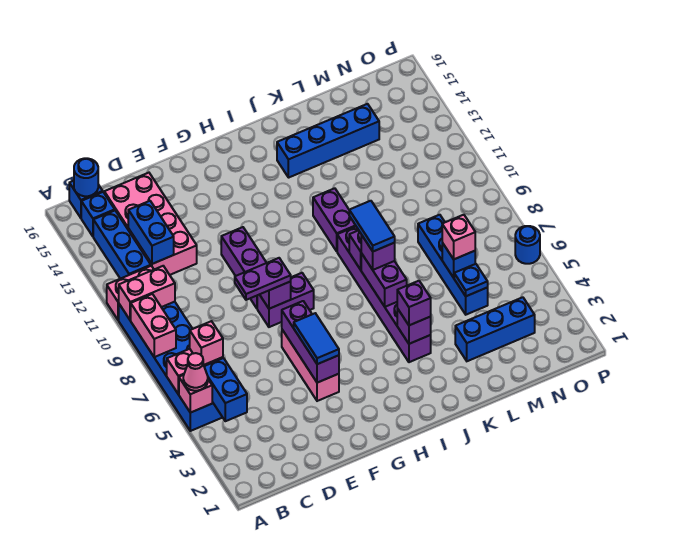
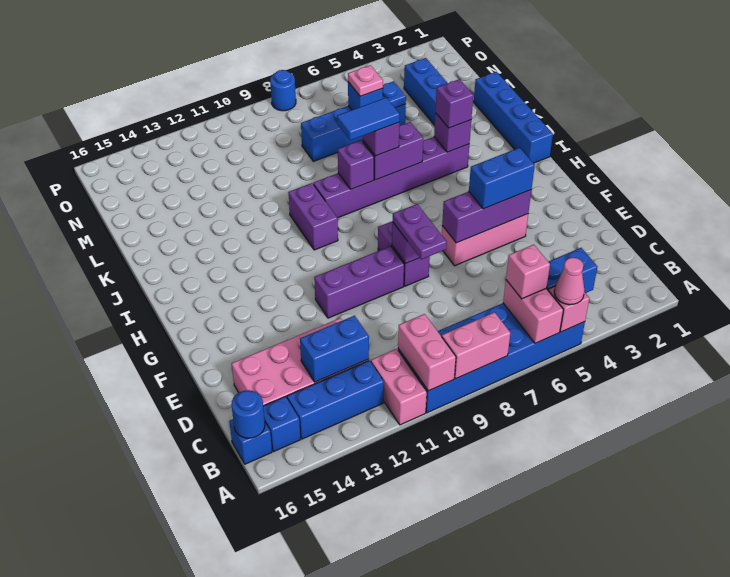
blue tile F4:F5 level 3 -> blue brick F4:F5 level 3
purple brick J10:J11 level 1 -> purple brick I10:J10 level 1
blue brick J14:M14 level 1 -> blue brick I1:L1 level 1
pink brick M6 level 3 -> pink plate M6 level 3
blue round brick P6 level 1 -> blue round brick P8 level 1

